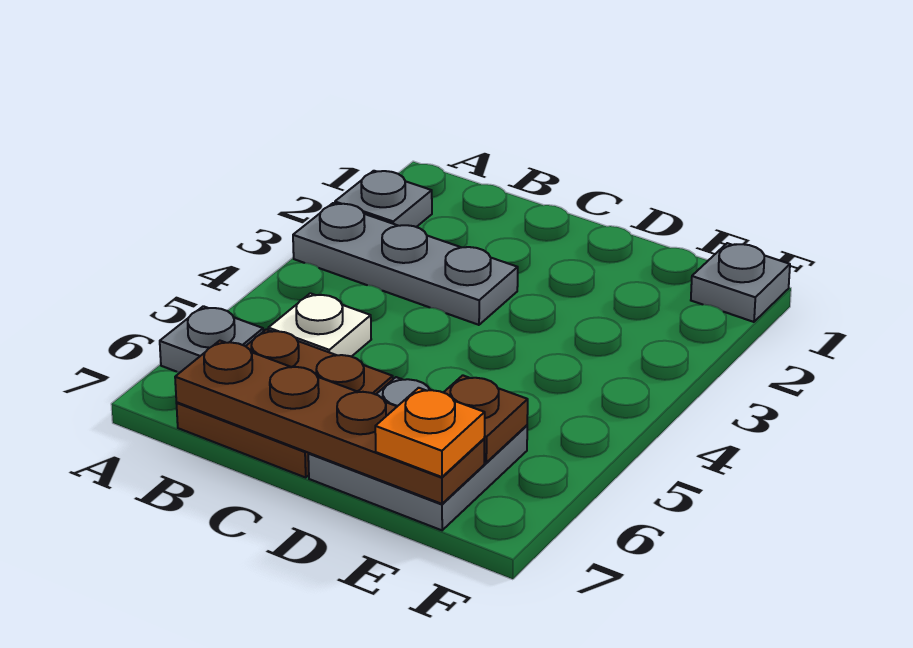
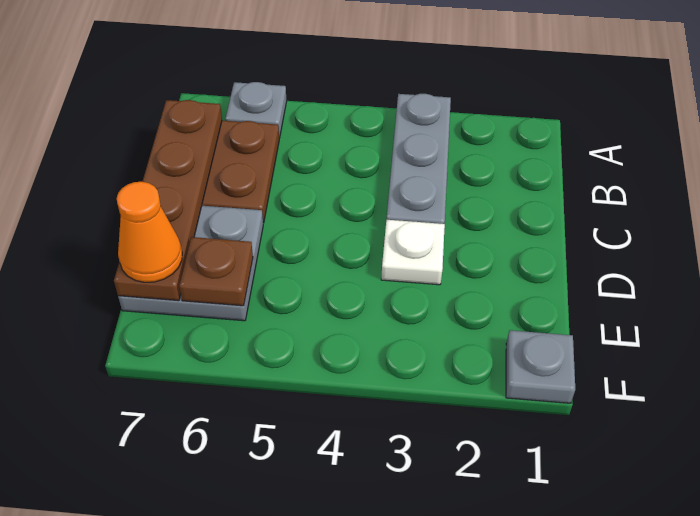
grey plate A2 level 1 -> none
white plate B5 level 1 -> white plate D3 level 1
orange plate E7 level 3 -> orange cone E7 level 3

